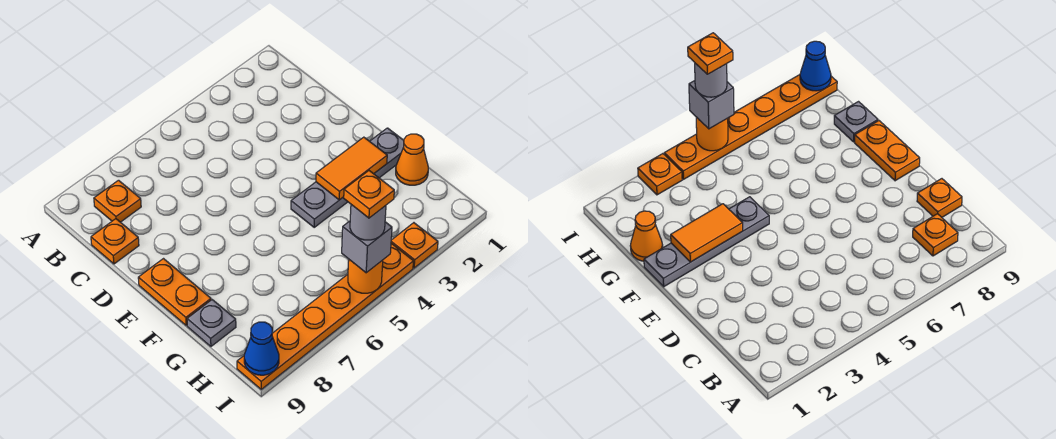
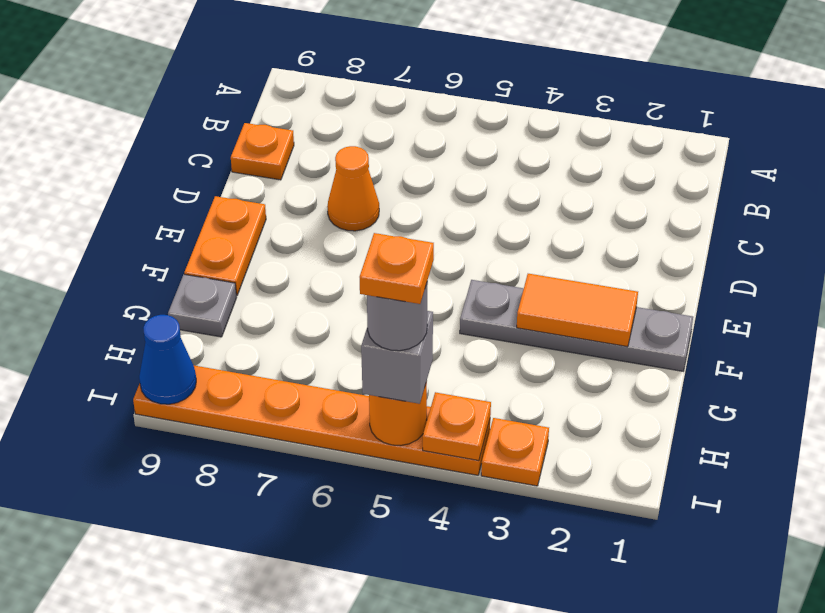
orange plate B8 level 1 -> orange plate I4 level 2
orange cone G1 level 1 -> orange cone D7 level 1

